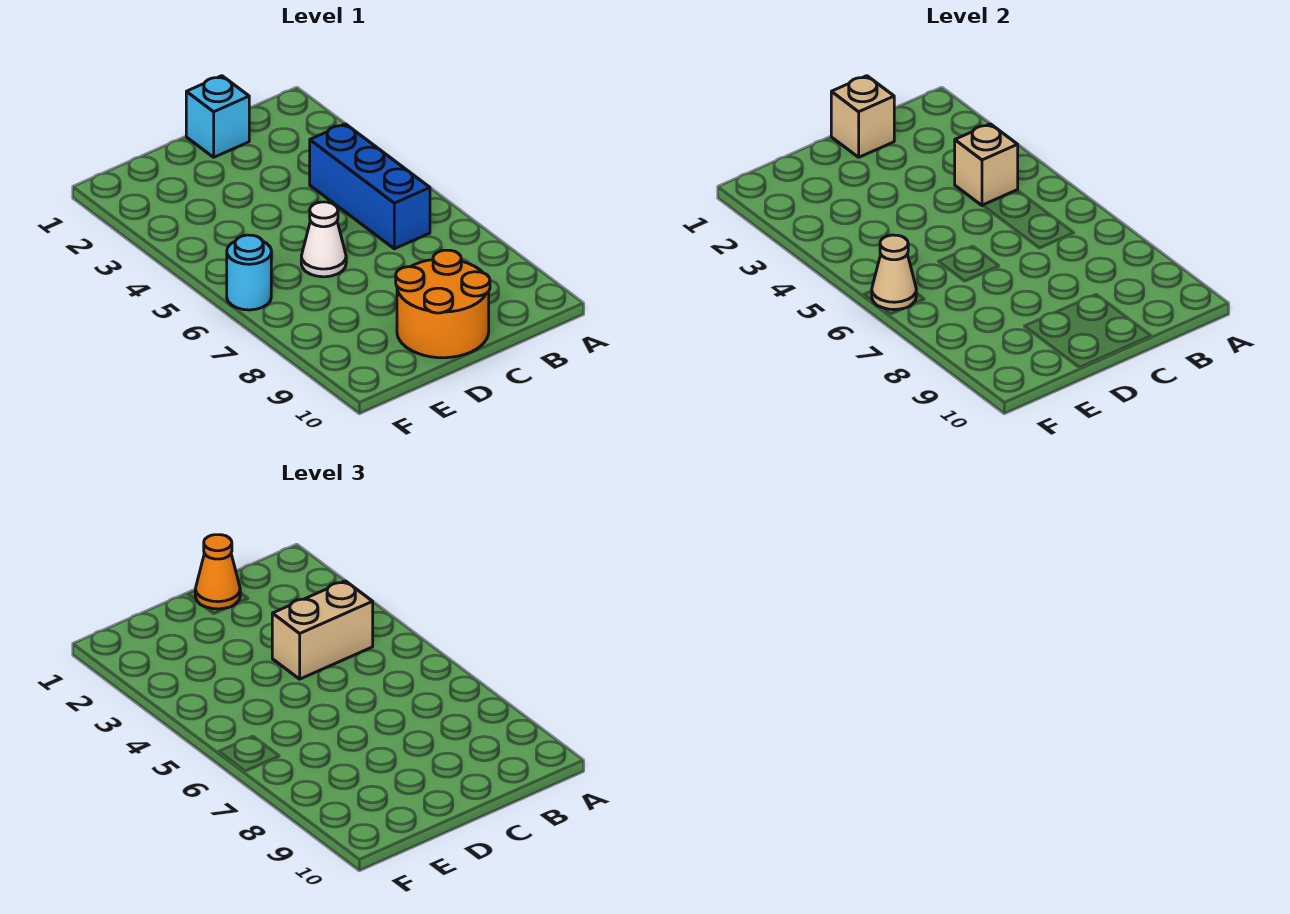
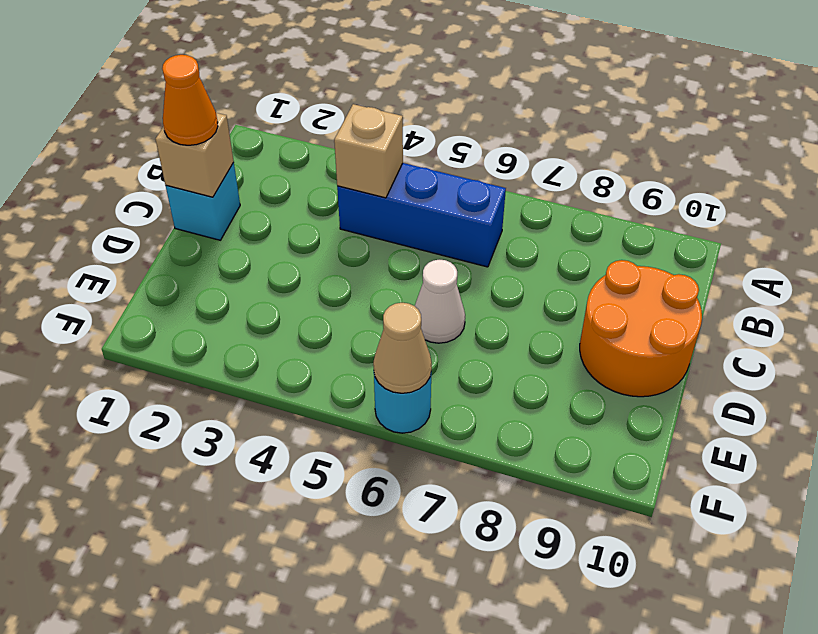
tan brick B4:C4 level 3 -> none

